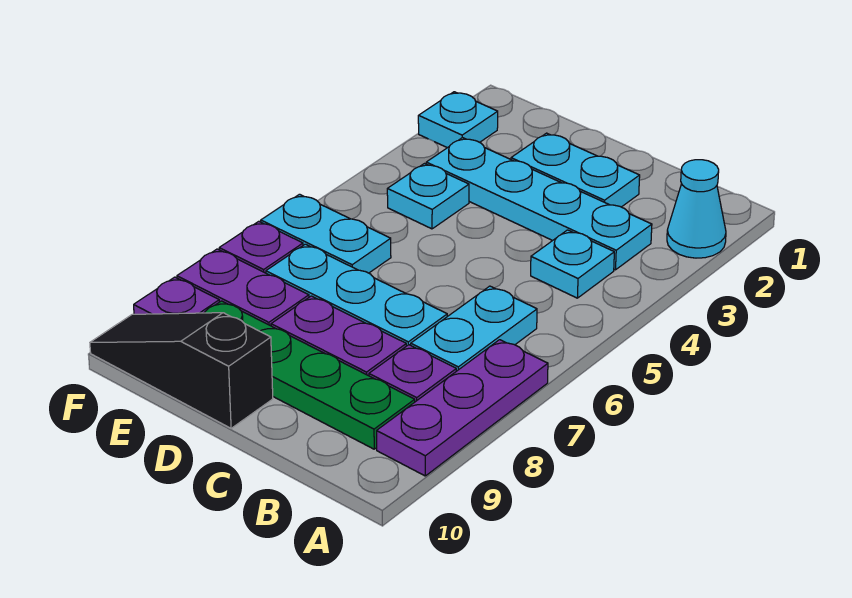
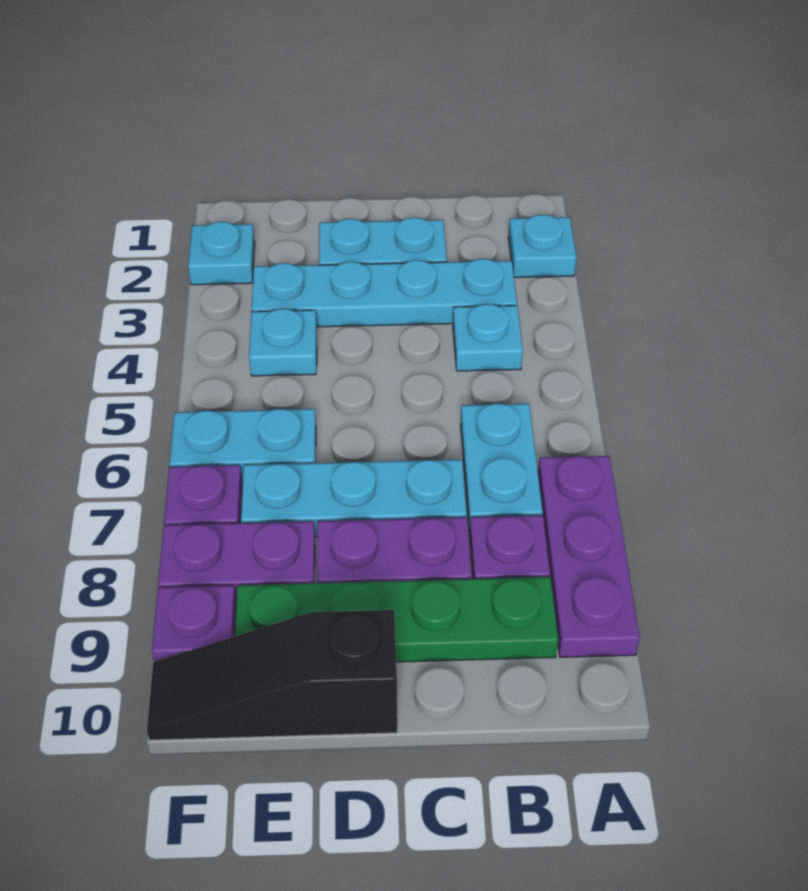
cyan cone A2 level 1 -> cyan plate A2 level 1

